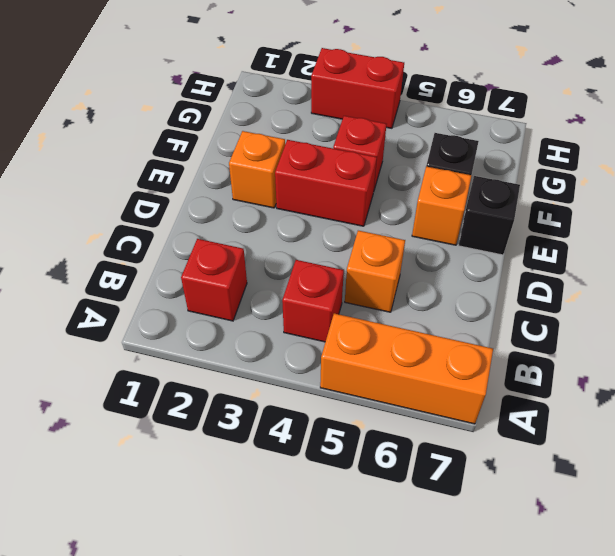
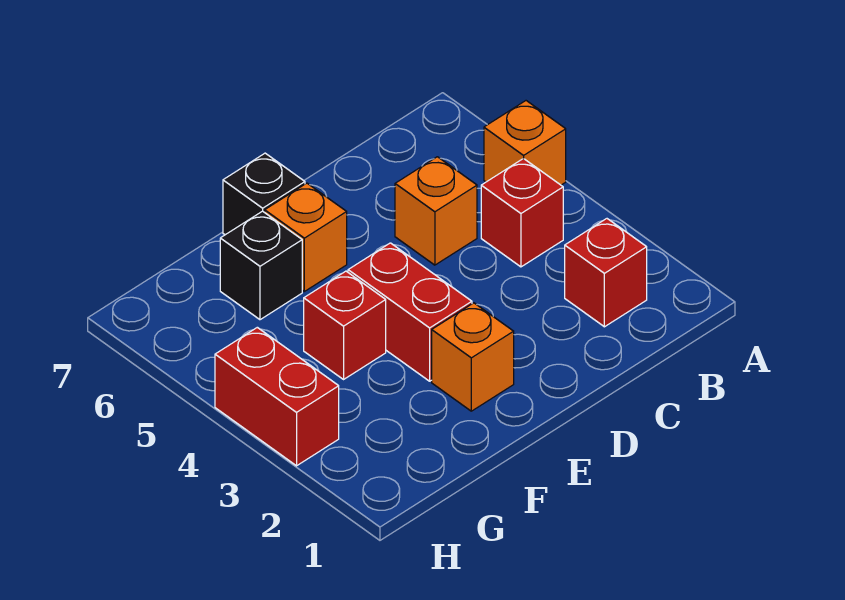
orange brick A5:A7 level 1 -> orange brick A5 level 1

